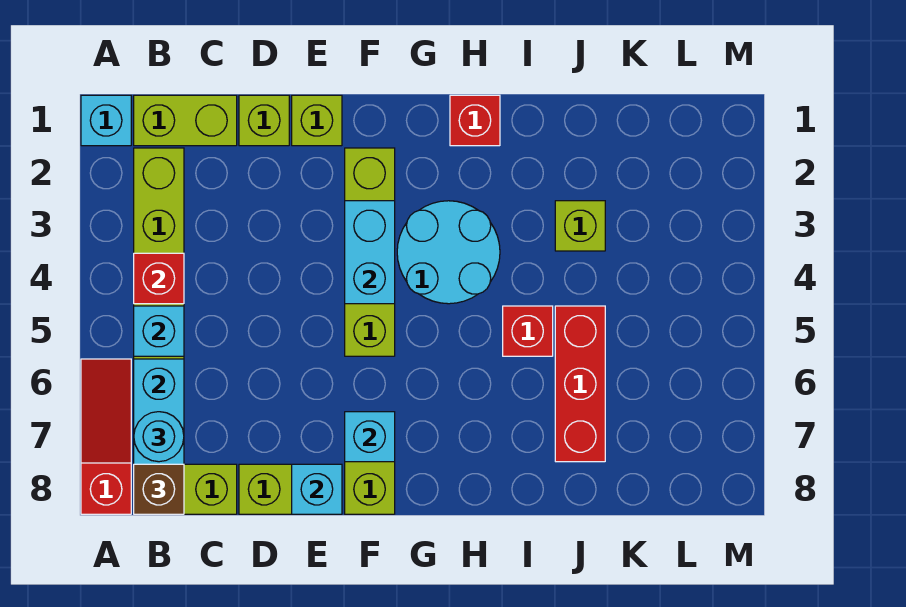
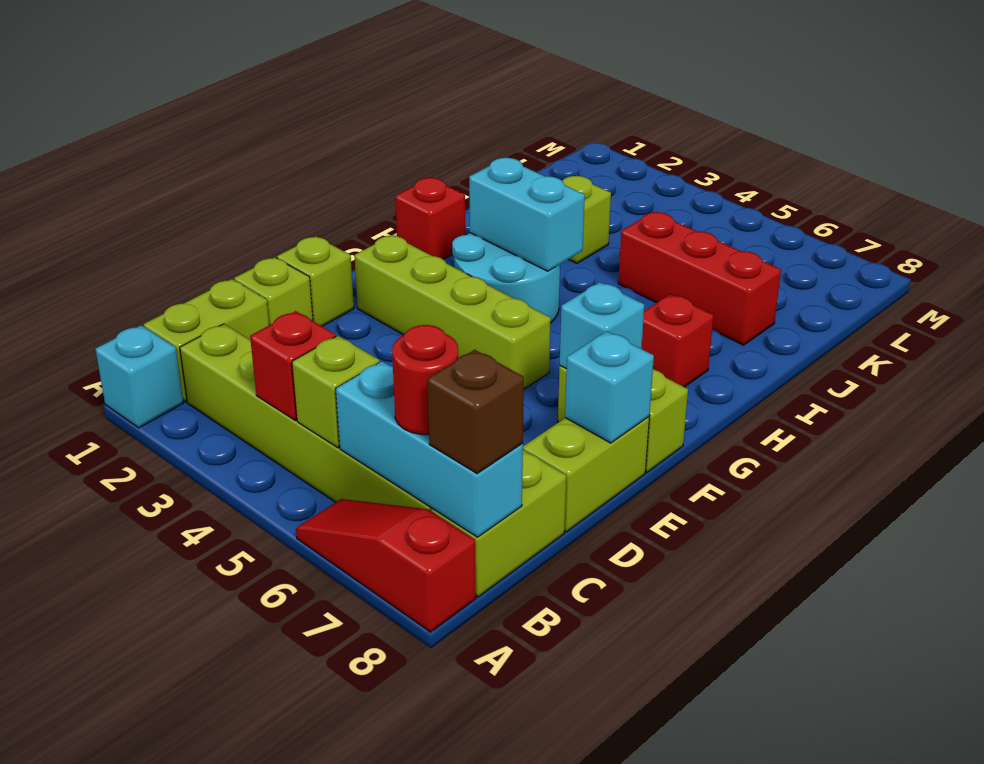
cyan brick B5 level 2 -> lime brick B5 level 2
cyan round brick B7 level 3 -> red round brick B7 level 3
cyan brick F3:F4 level 2 -> cyan brick H3:H4 level 2
red brick I5 level 1 -> red brick H7 level 1

